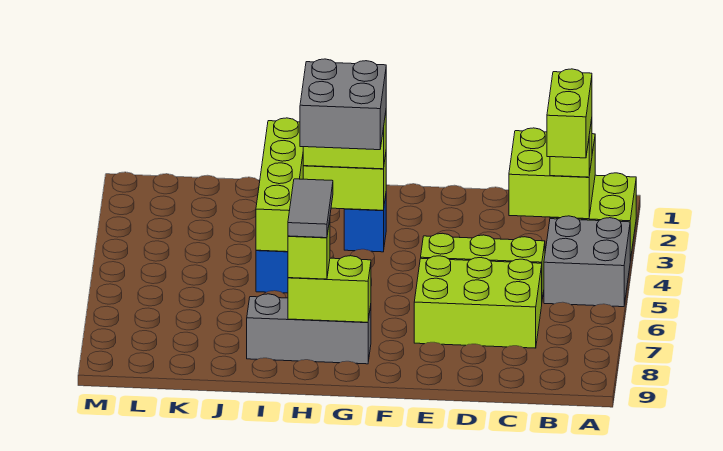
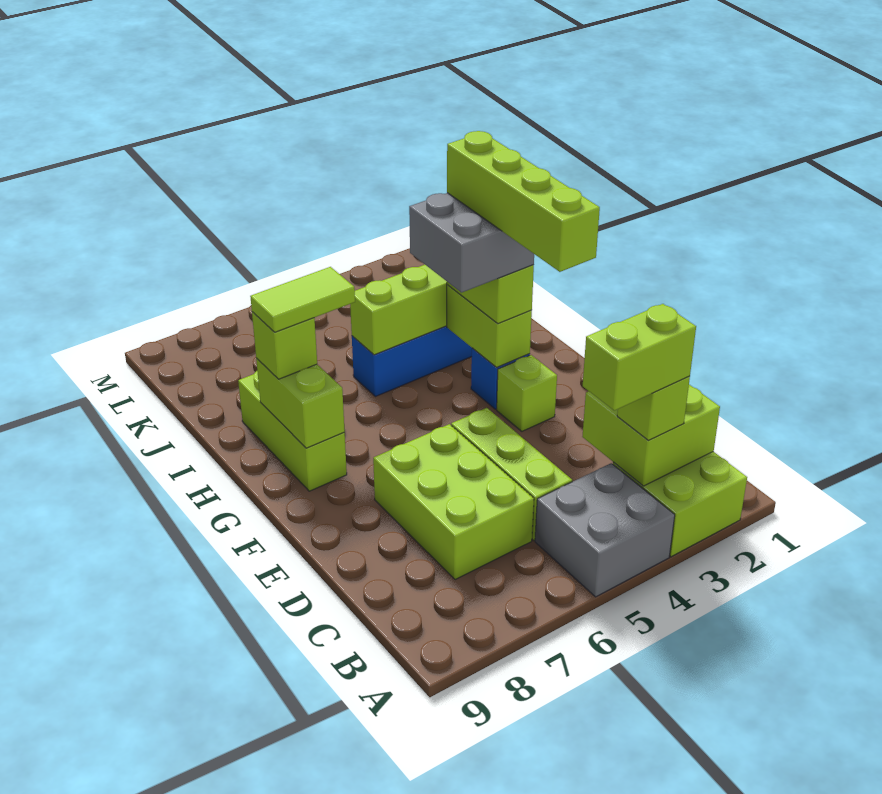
none -> lime brick E3:H3 level 5
none -> lime brick F3 level 1
grey brick G8:I8 level 1 -> lime brick G8:I8 level 1
grey tile H7:H8 level 4 -> lime tile H7:H8 level 4

